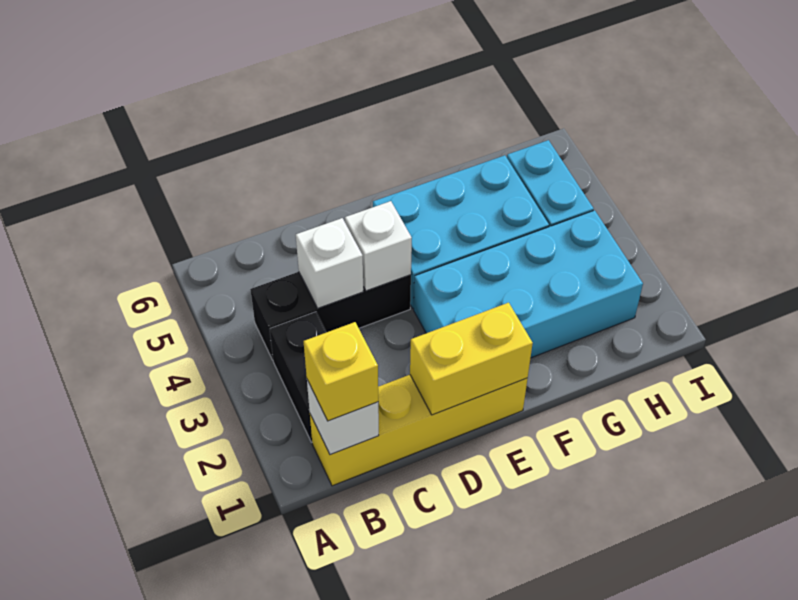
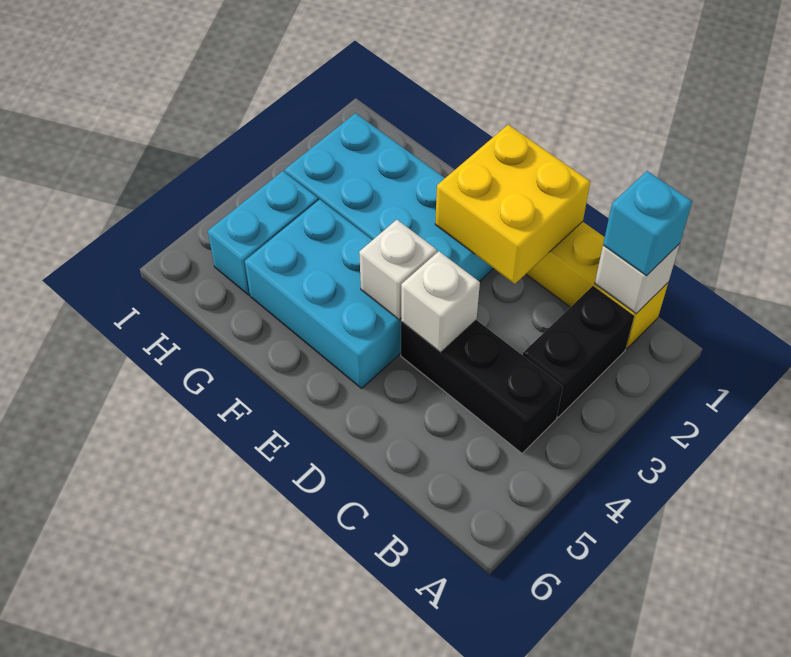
yellow brick B1 level 3 -> cyan brick B1 level 3
white brick C4 level 2 -> white brick E4 level 2
yellow brick D1:E1 level 2 -> yellow brick D1:E2 level 2

